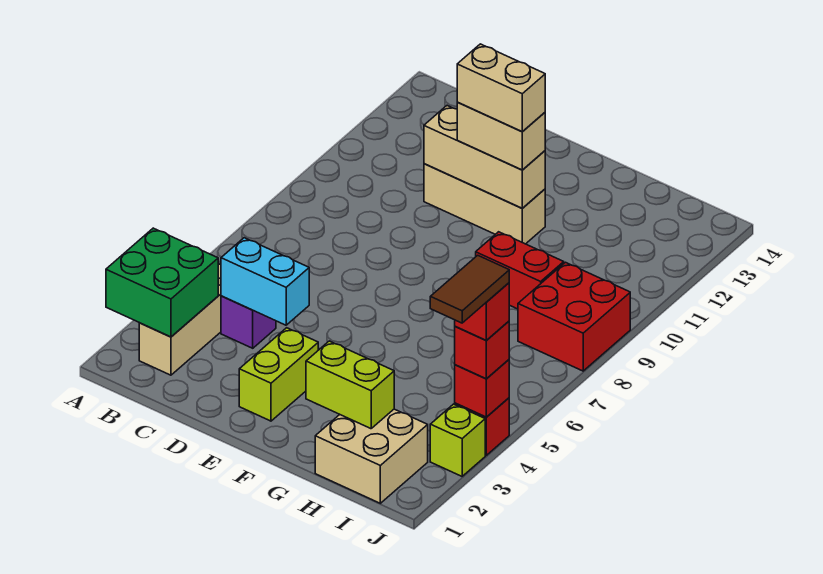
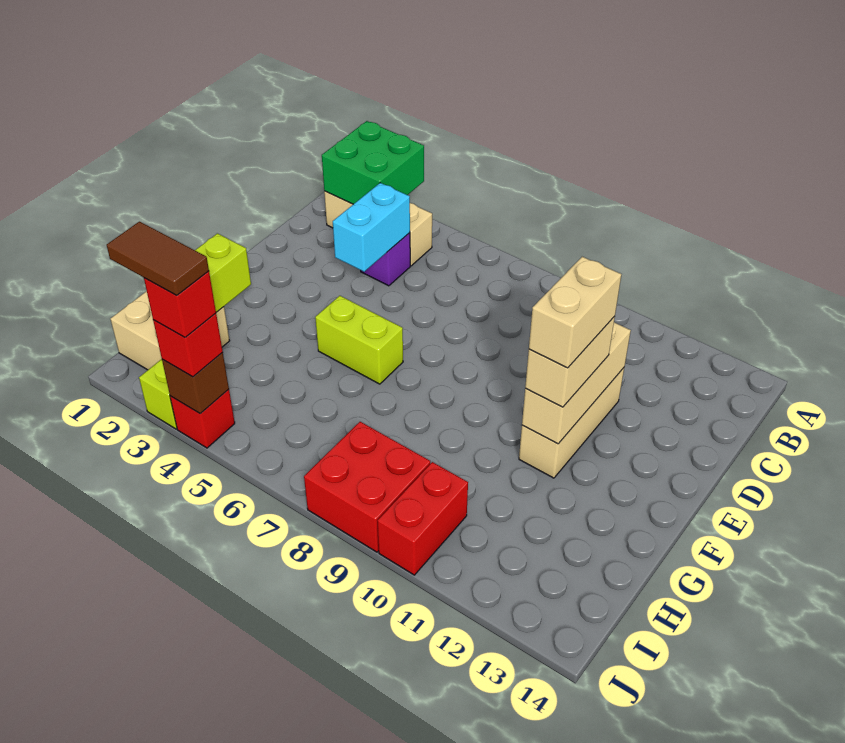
lime brick E2:E3 level 1 -> lime brick F5:F6 level 1
red brick G9:H9 level 1 -> red brick I10:J10 level 1
red brick J4 level 2 -> brown brick J4 level 2

